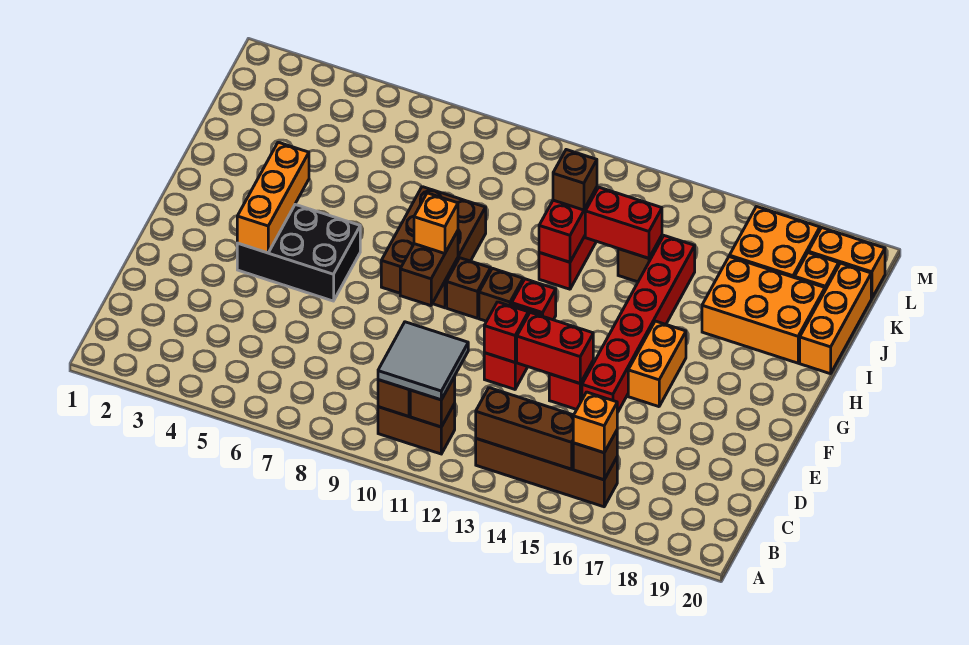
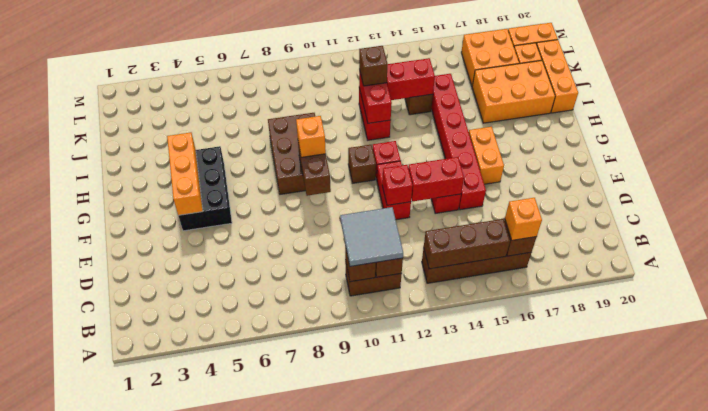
black brick F4:G6 level 1 -> black brick F4:H5 level 1
brown brick G10 level 1 -> none

